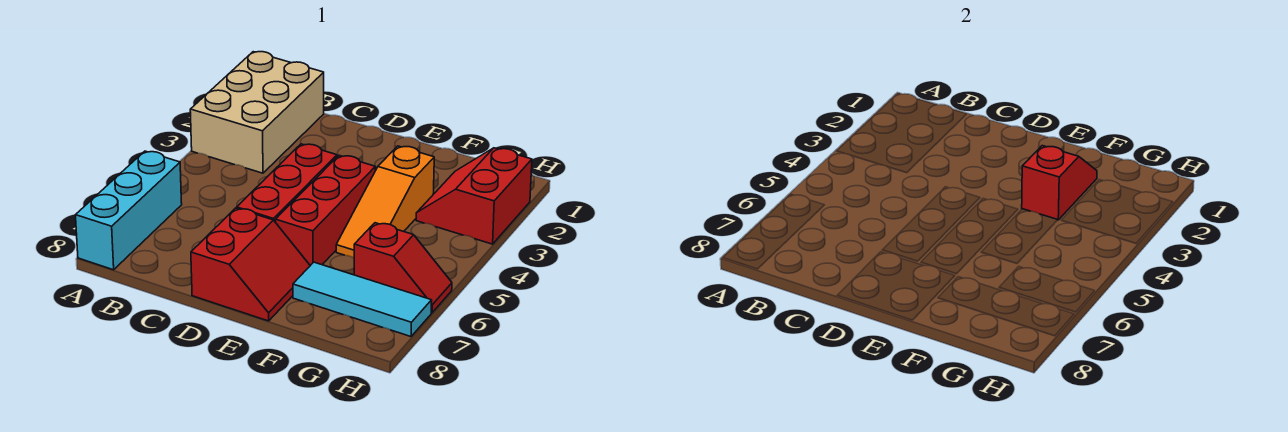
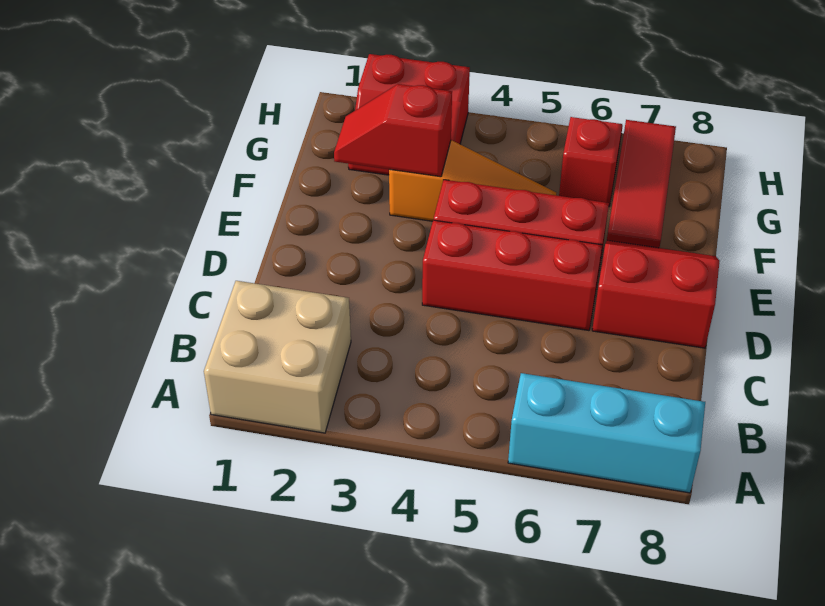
tan brick A1:B3 level 1 -> tan brick A1:B2 level 1
cyan tile F7:H7 level 1 -> red tile F7:H7 level 1

